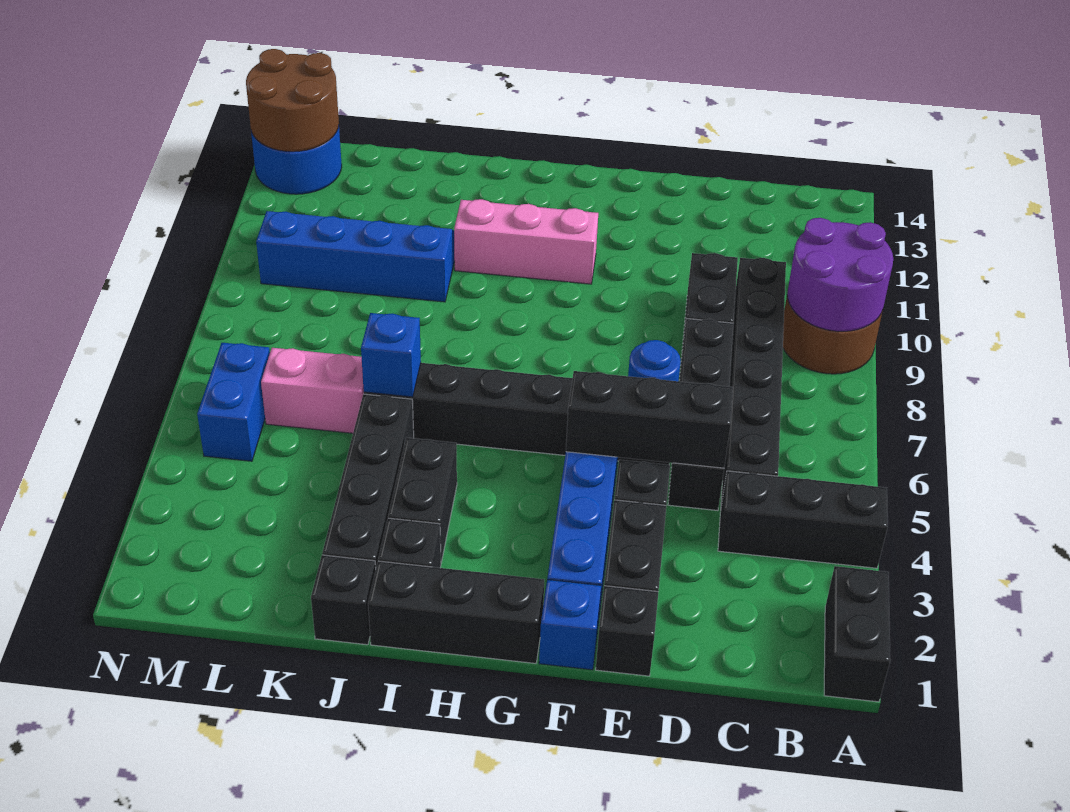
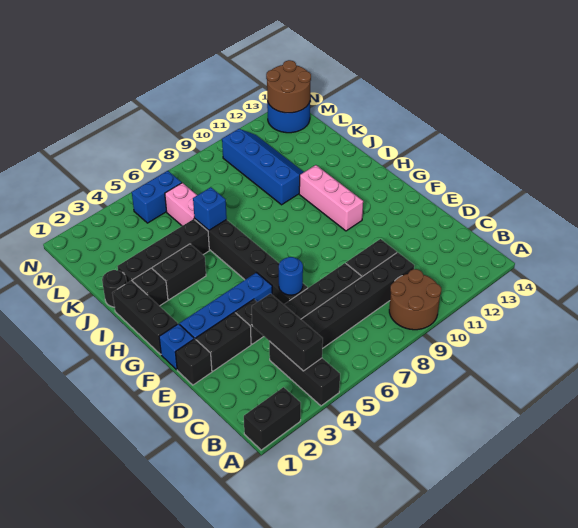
purple round brick A9:B10 level 2 -> none
black brick D5:F5 level 2 -> black brick B4:D4 level 2
black brick J1 level 1 -> black round brick J1 level 1

